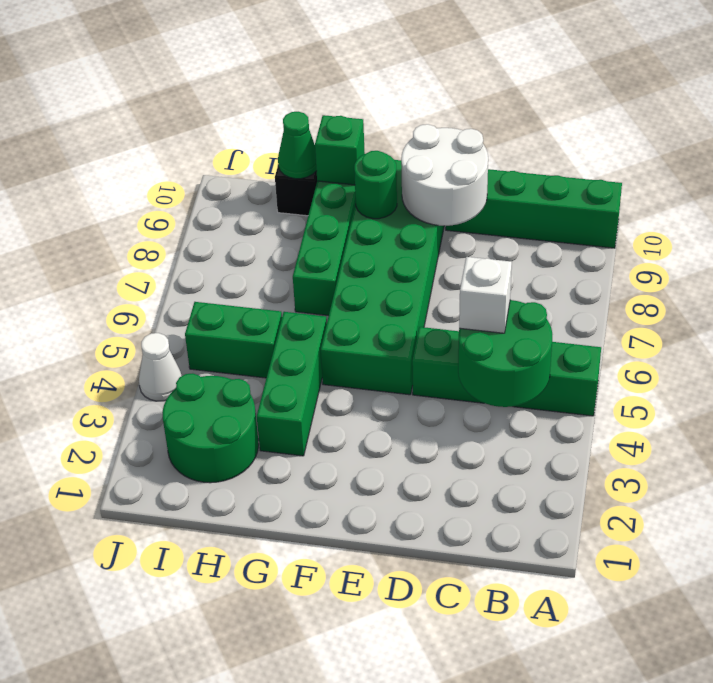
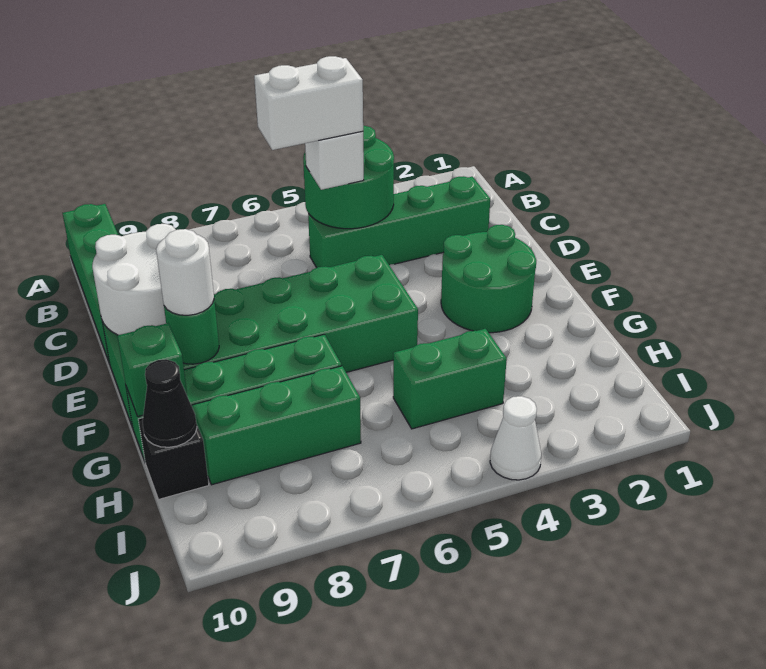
green brick A5:D5 level 1 -> green brick C2:C5 level 1
none -> white brick C5:C6 level 4
none -> white round brick F9 level 3
green brick G3:G5 level 1 -> green brick H7:H9 level 1
green round brick H2:I3 level 1 -> green round brick E2:F3 level 1
green brick H5:I5 level 1 -> green brick H4:H5 level 1
green cone H10 level 2 -> black cone H10 level 2

